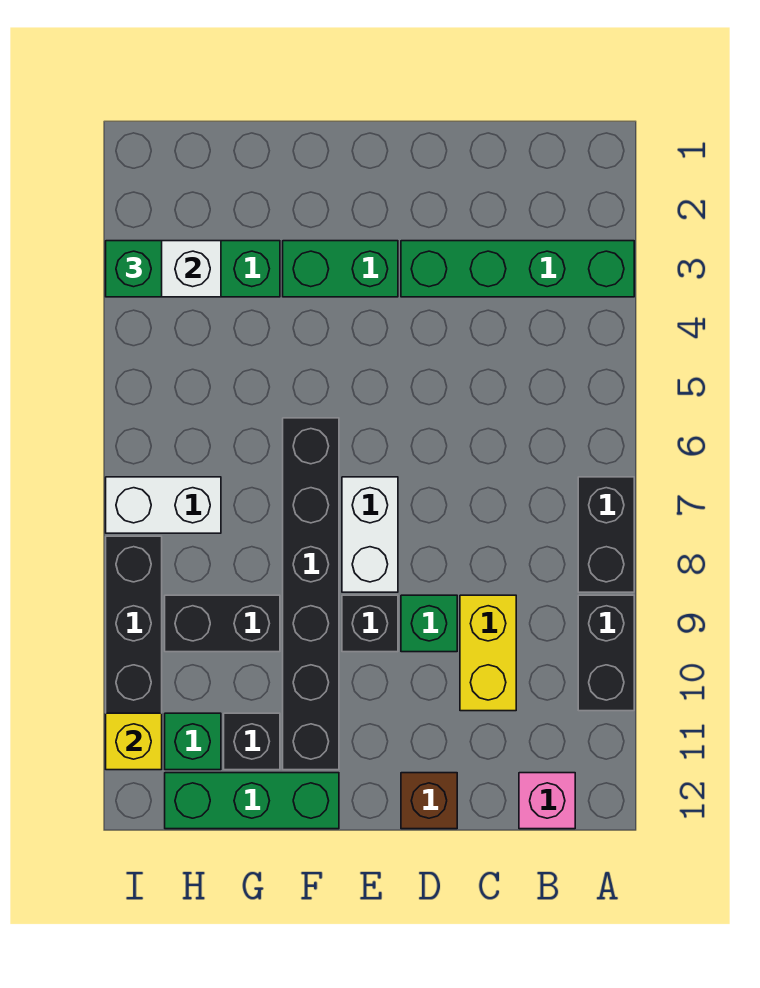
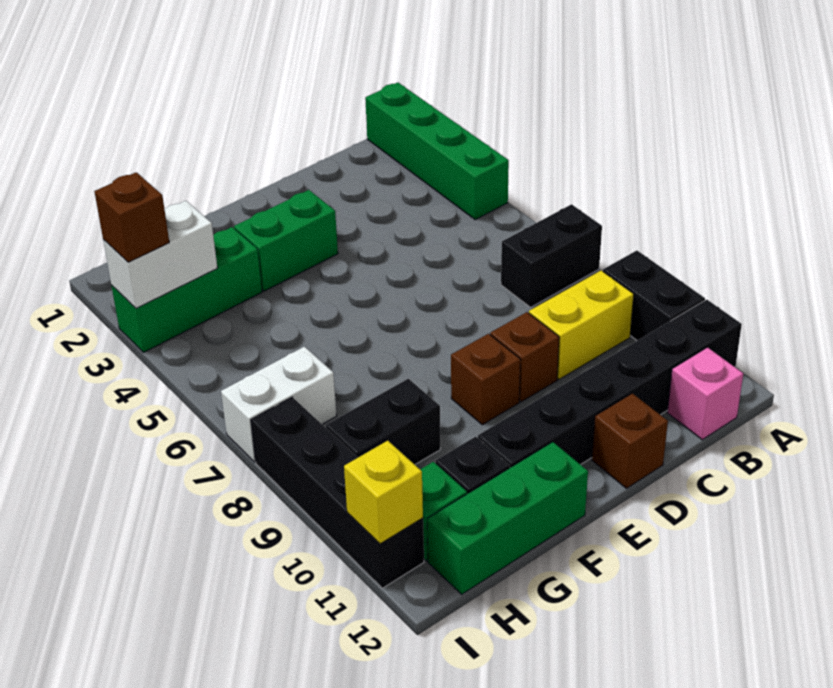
green brick A3:D3 level 1 -> green brick A1:A4 level 1
black brick A7:A8 level 1 -> black brick A7:B7 level 1
yellow brick C9:C10 level 1 -> yellow brick B9:C9 level 1
green brick D9 level 1 -> brown brick D9 level 1
white brick E7:E8 level 1 -> none
black brick E9 level 1 -> brown brick E9 level 1
black brick F6:F11 level 1 -> black brick A11:F11 level 1
green brick I3 level 3 -> brown brick I3 level 3

